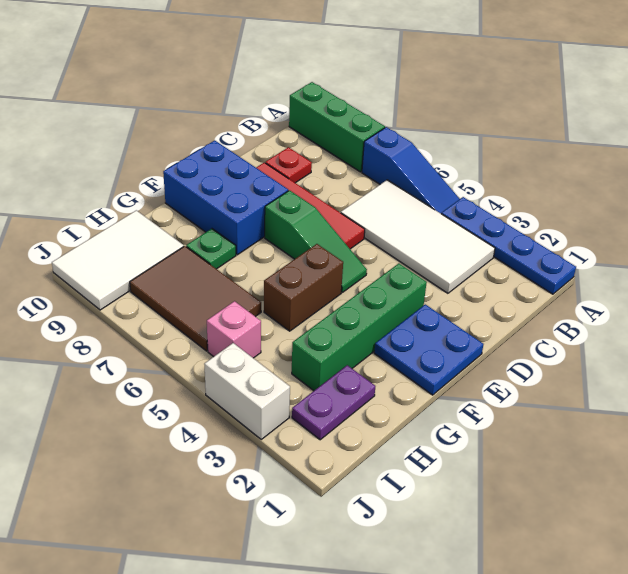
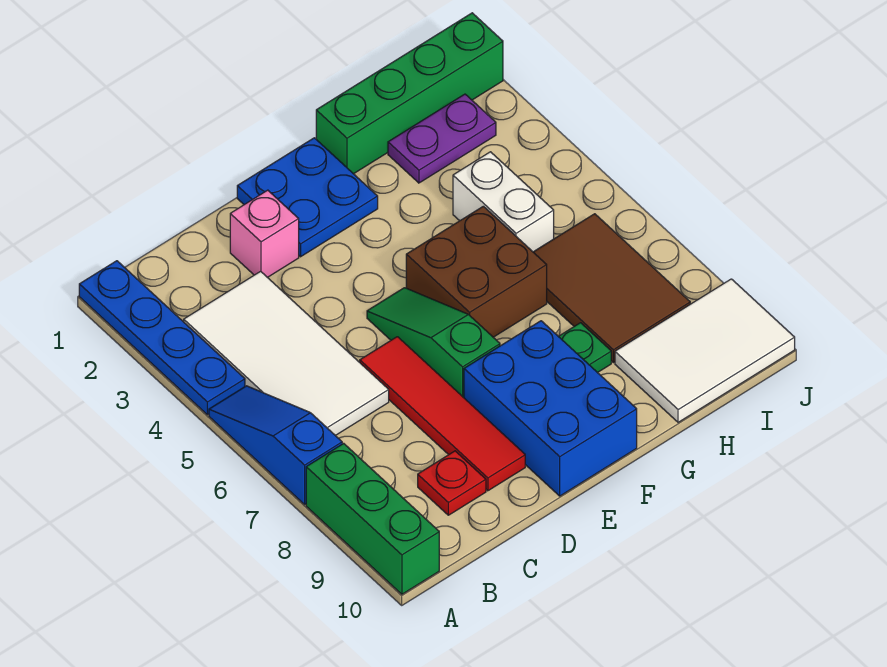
green brick E3:H3 level 1 -> green brick G1:J1 level 1
brown brick F5:G5 level 1 -> brown brick F5:G6 level 1
pink brick I5 level 1 -> pink brick D2 level 1
white brick J3:J4 level 1 -> white brick H4:H5 level 1

